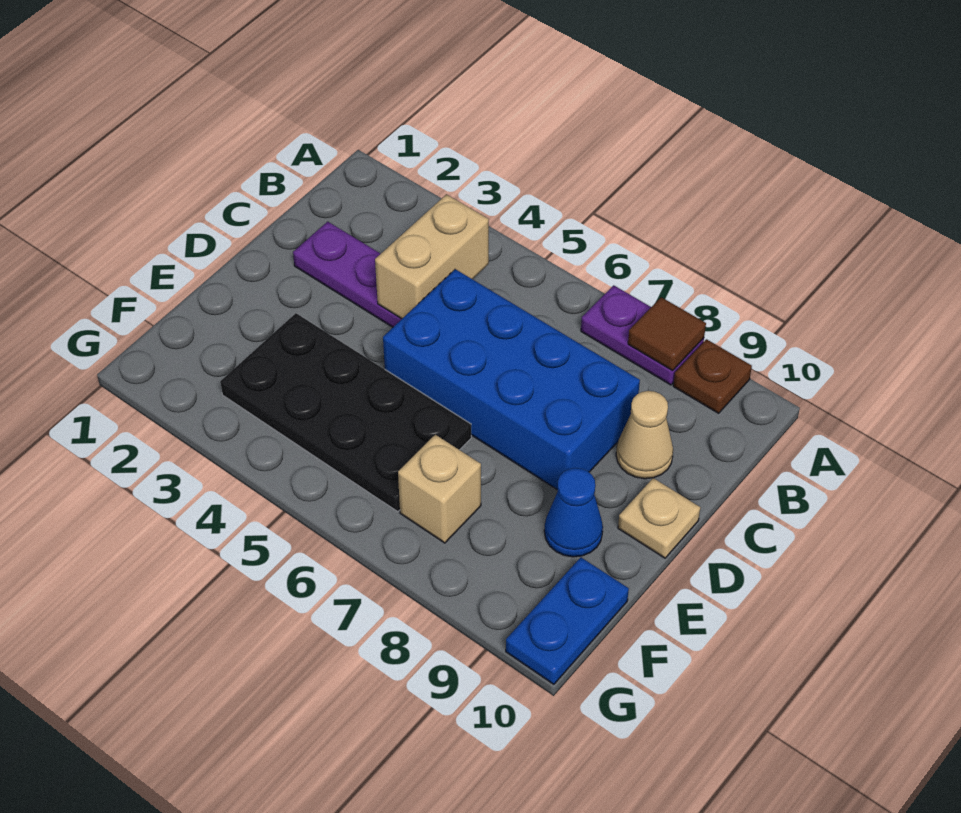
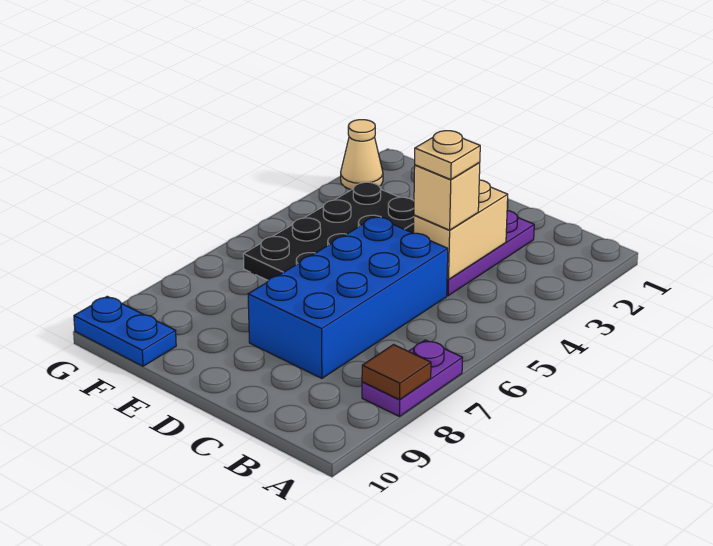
brown plate A9 level 1 -> none
tan brick B4:C4 level 2 -> tan brick C3:C4 level 2
tan cone C9 level 1 -> tan cone G2 level 1
tan plate D10 level 1 -> tan plate C4 level 4
blue cone E9 level 1 -> none
tan brick F7 level 1 -> tan brick C4 level 3

